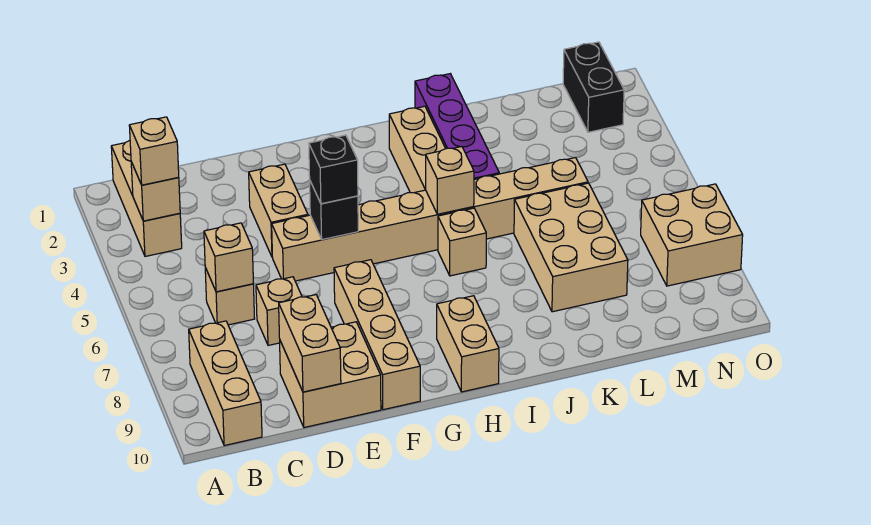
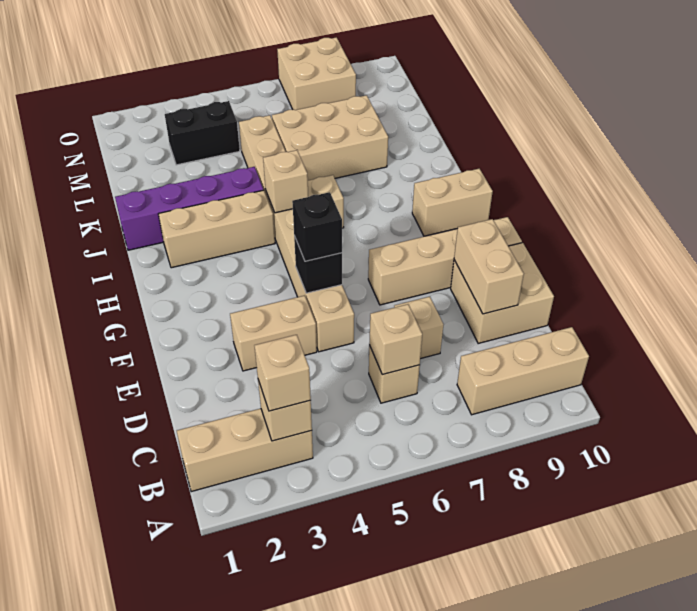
tan brick D9:D10 level 2 -> tan brick D9:E9 level 2
black brick N1:N2 level 1 -> black brick M3:M4 level 1

